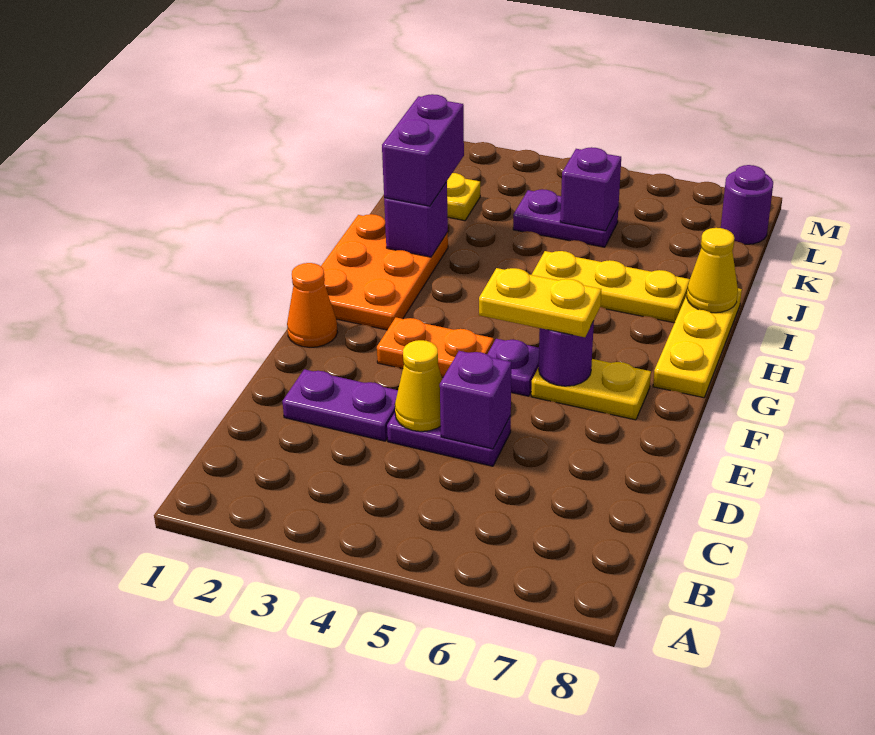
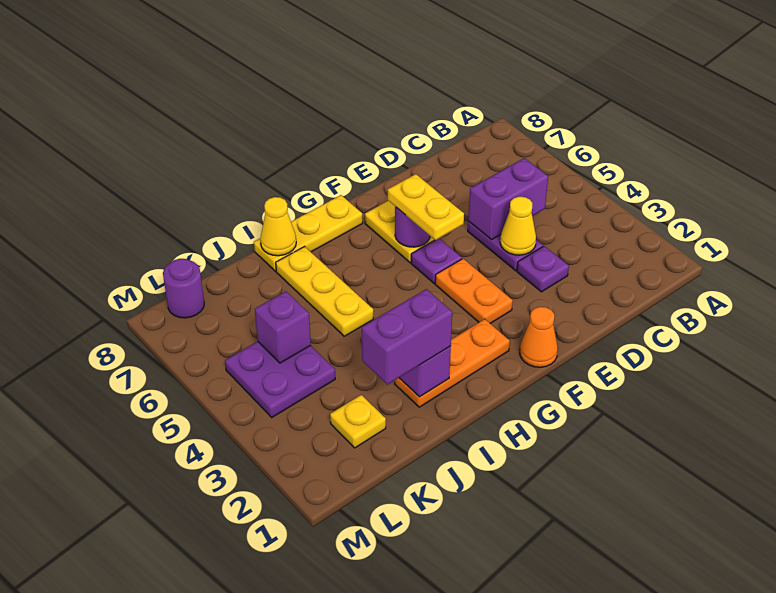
purple plate D2:D3 level 1 -> purple plate D3 level 1
purple brick D5 level 2 -> purple brick C5:D5 level 2
orange plate G1:I2 level 1 -> orange plate G2:I2 level 1
purple plate K4:K5 level 1 -> purple plate K4:L5 level 1

